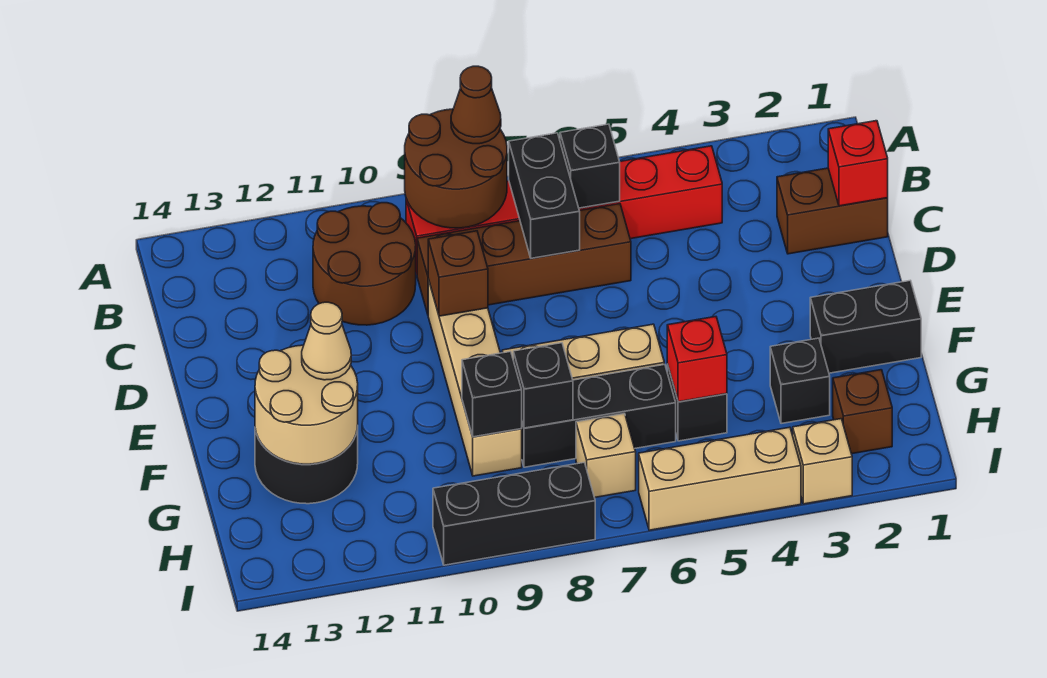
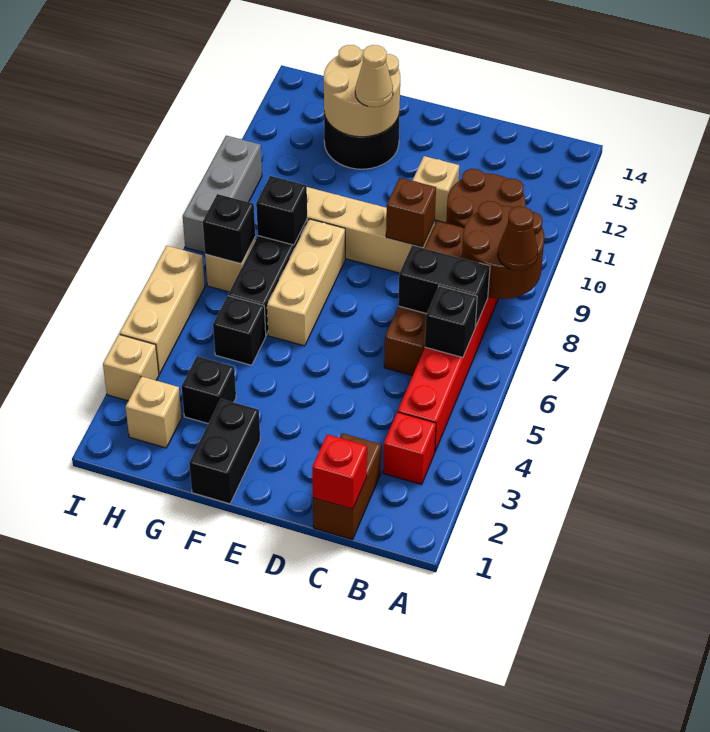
none -> tan brick D11 level 1
red brick G5 level 2 -> red brick B3 level 1
black brick G9 level 2 -> black brick H7 level 2
brown brick H2 level 1 -> tan brick H2 level 1
black brick I8:I10 level 1 -> grey brick I8:I10 level 1

